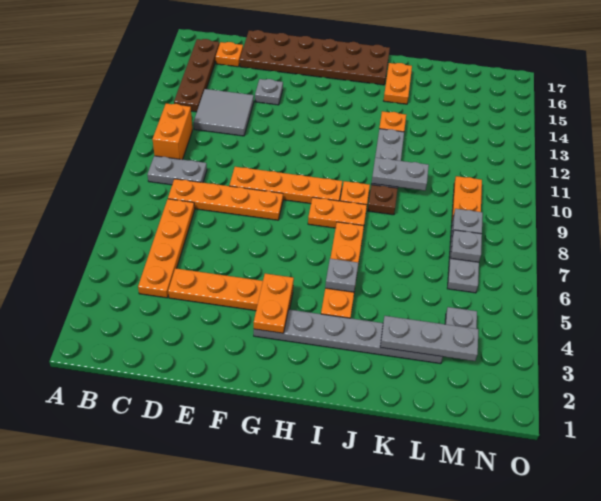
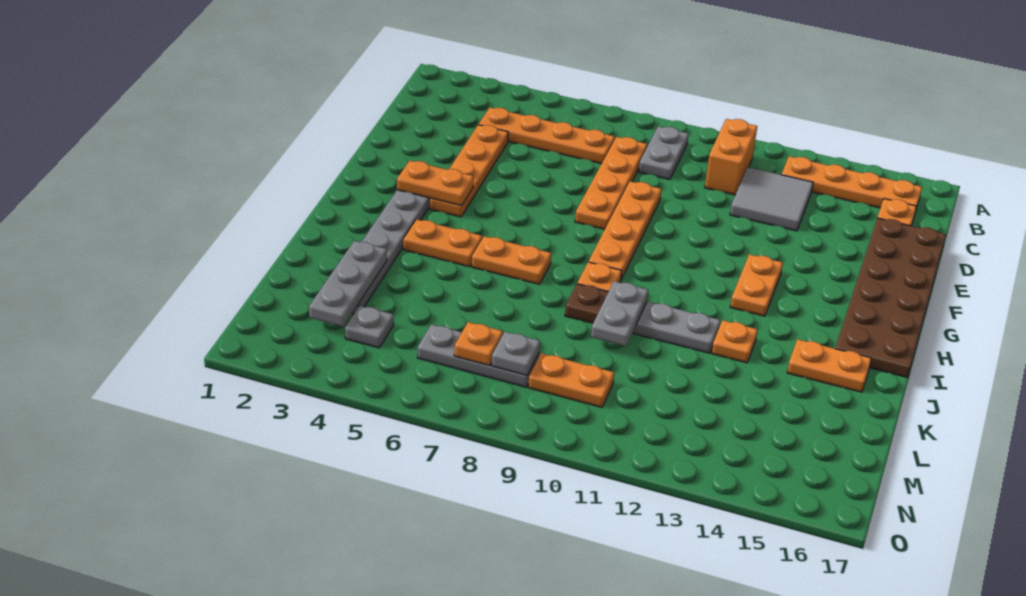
orange brick B10:B11 level 1 -> orange brick B11:C11 level 1
brown plate B13:B16 level 1 -> orange plate B13:B16 level 1
grey plate E14 level 1 -> none
orange plate H8:I8 level 1 -> orange plate G13:H13 level 1
grey plate I5 level 2 -> none
grey plate M7 level 2 -> orange plate M7 level 2

